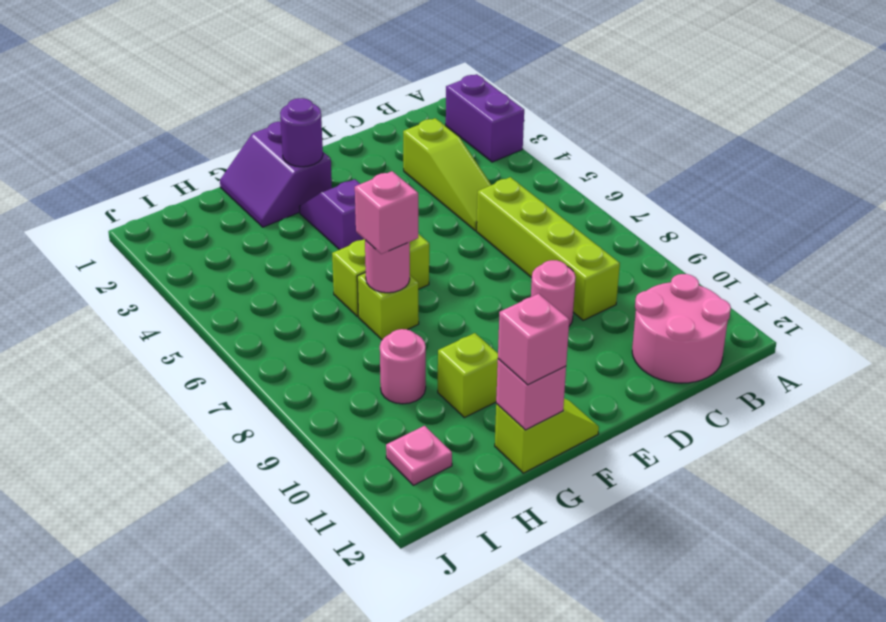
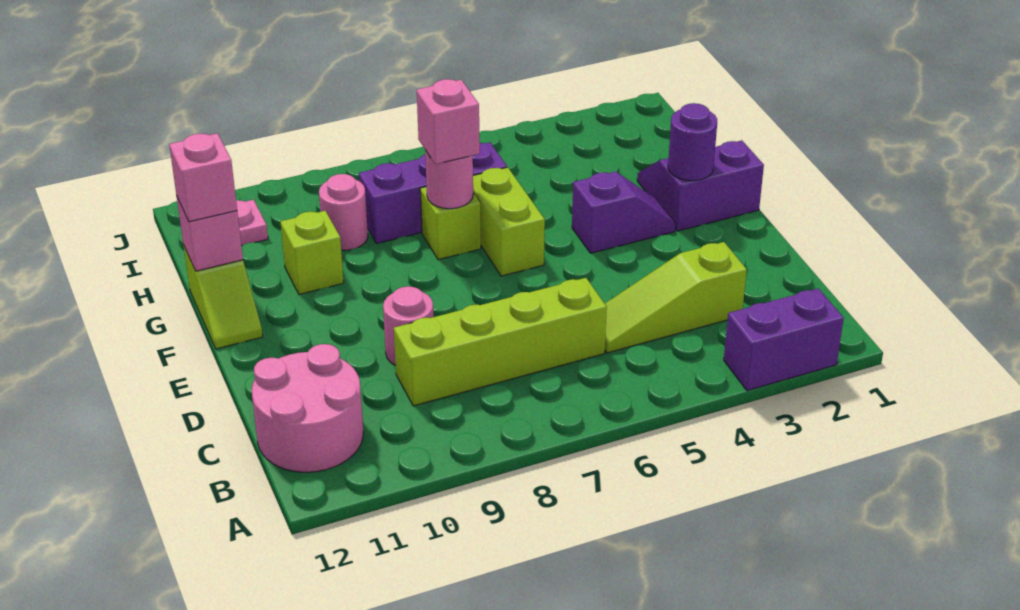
none -> purple brick H6:H8 level 1

